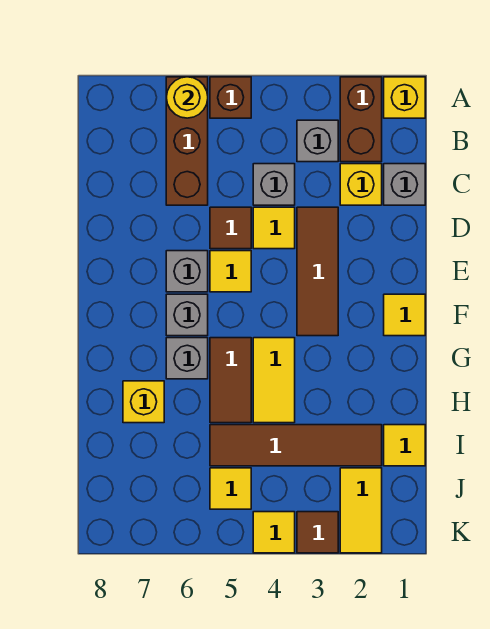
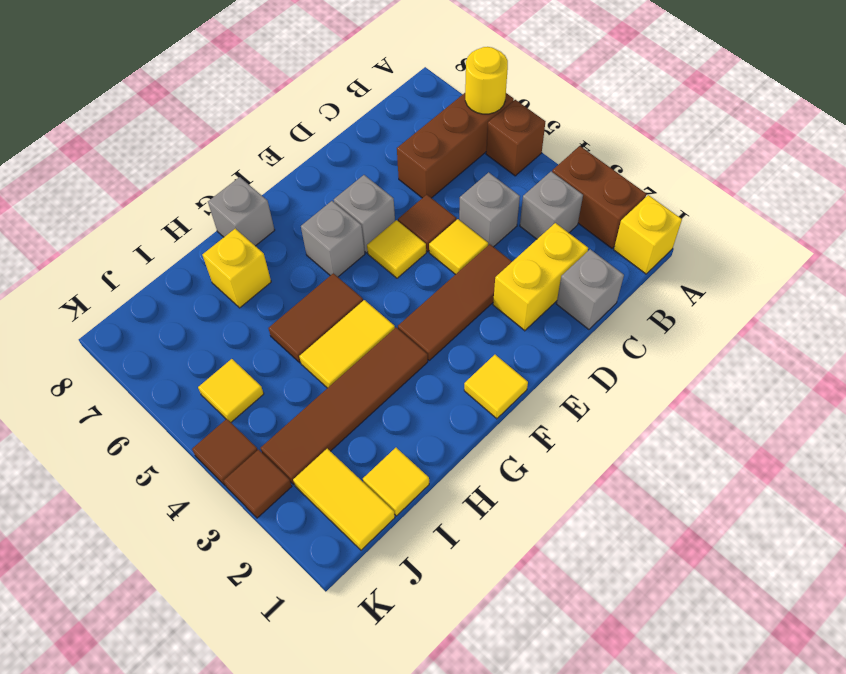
brown brick A2:B2 level 1 -> brown brick A2:A3 level 1
yellow brick C2 level 1 -> yellow brick C2:D2 level 1
grey brick G6 level 1 -> grey brick G8 level 1
brown tile I2:I5 level 1 -> brown tile G3:J3 level 1
yellow tile J2:K2 level 1 -> yellow tile J1:J2 level 1
yellow tile K4 level 1 -> brown tile K4 level 1

